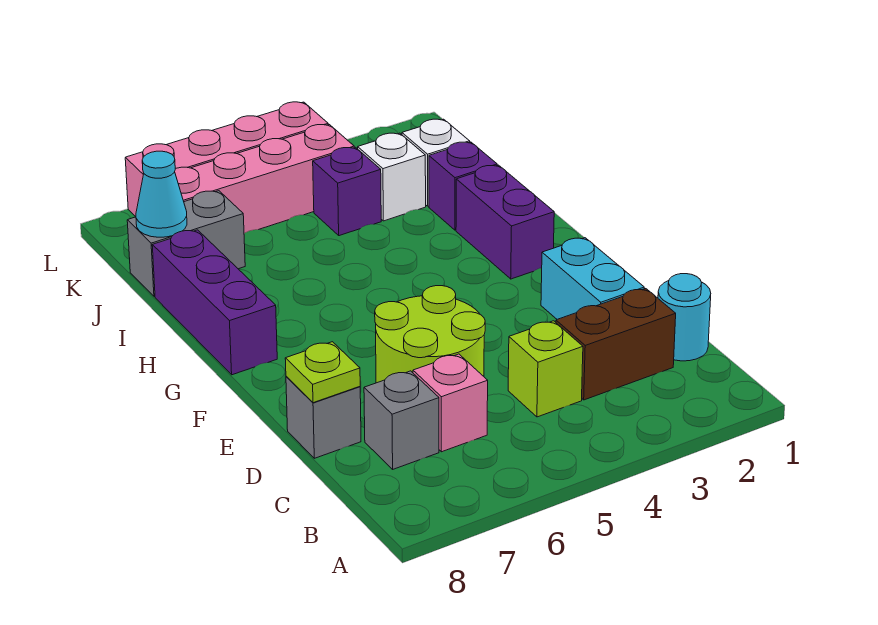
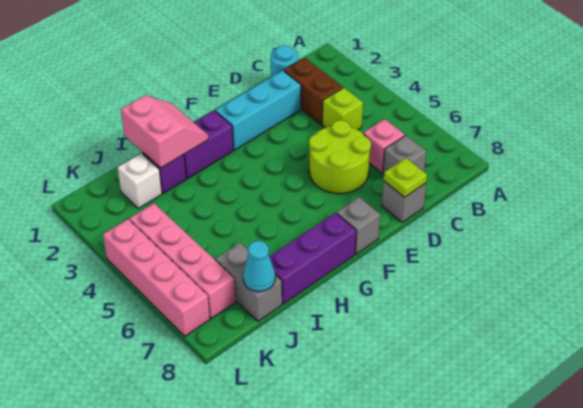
cyan brick D2:E2 level 1 -> cyan brick D2:F2 level 1
none -> grey brick F8 level 1
none -> pink slope H1:I2 level 2 top I
white brick J3 level 1 -> none
purple brick J4 level 1 -> none

